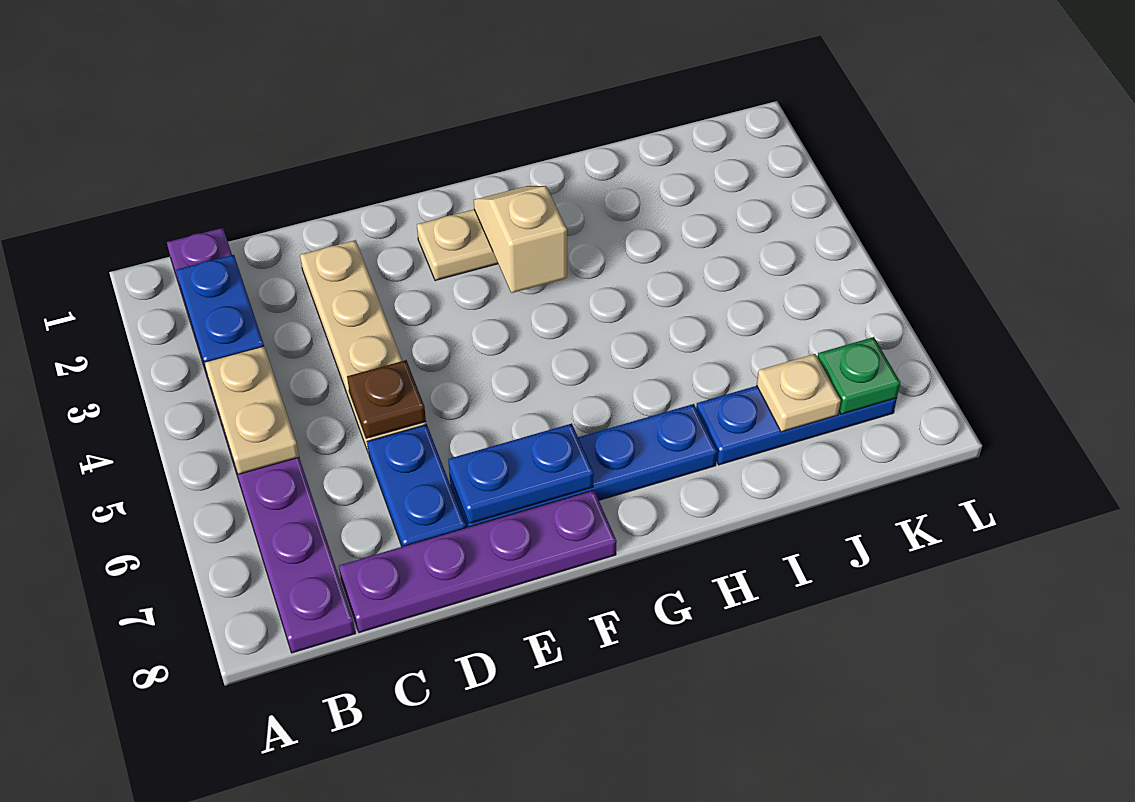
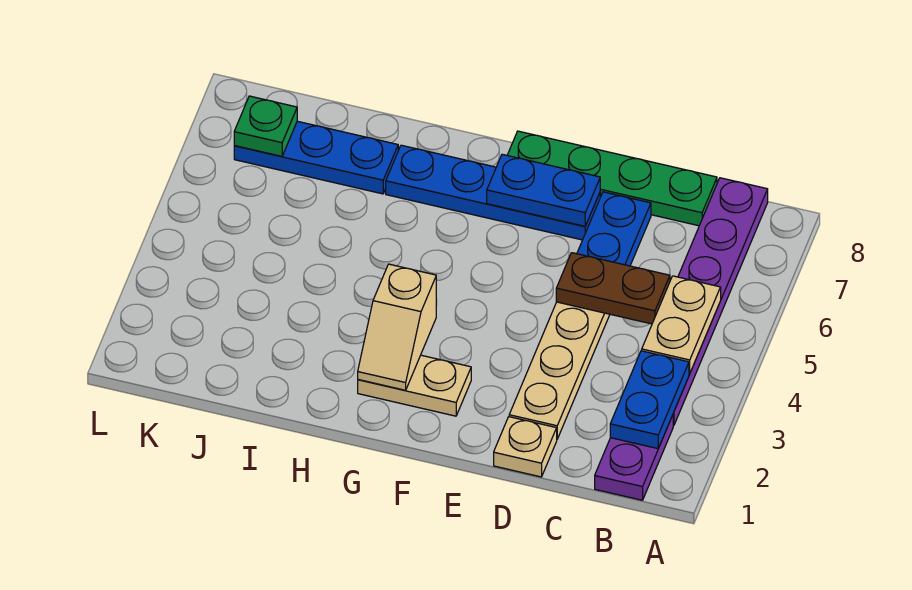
purple plate C8:F8 level 1 -> green plate C8:F8 level 1
brown plate D5 level 2 -> brown plate C5:D5 level 2
tan plate J7 level 2 -> tan plate D1 level 1

